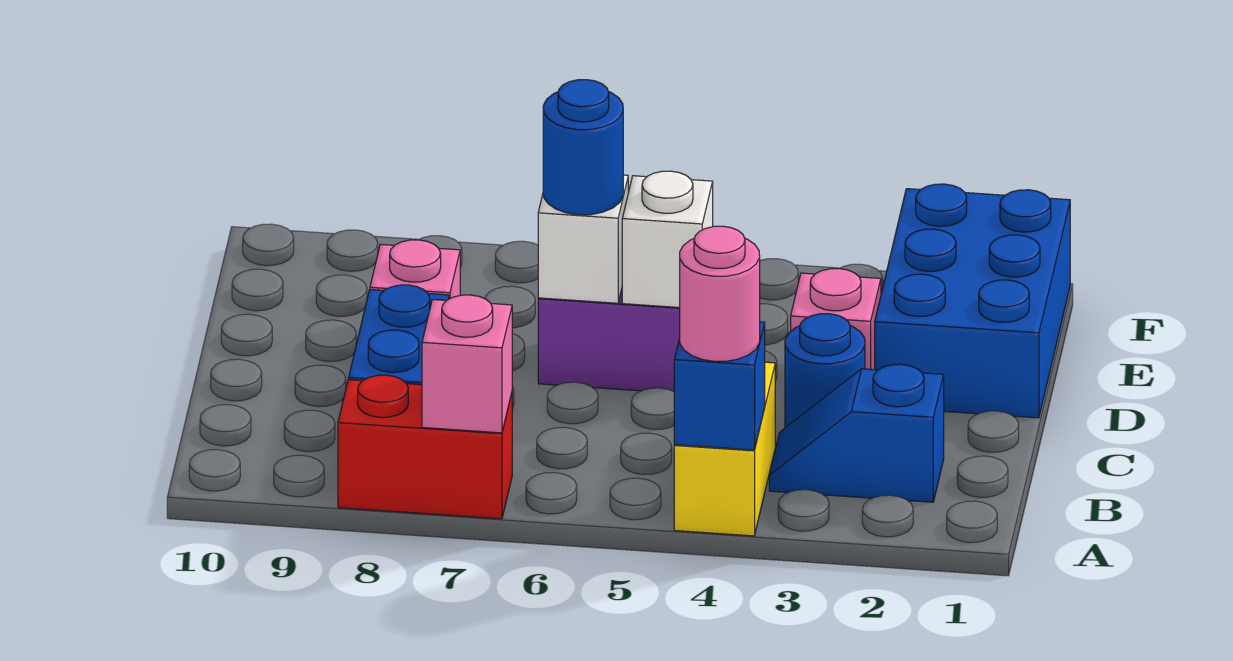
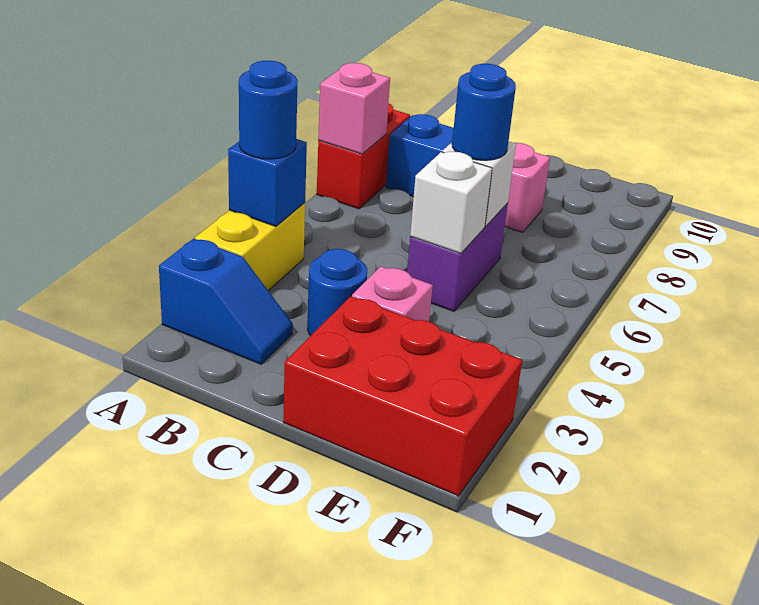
yellow brick A4:B4 level 1 -> yellow brick A3:A4 level 1
pink round brick A4 level 3 -> blue round brick A4 level 3
blue slope B2:B3 level 1 top 2 -> blue slope A2:B2 level 1 top A
blue brick D1:F2 level 1 -> red brick D1:F2 level 1

